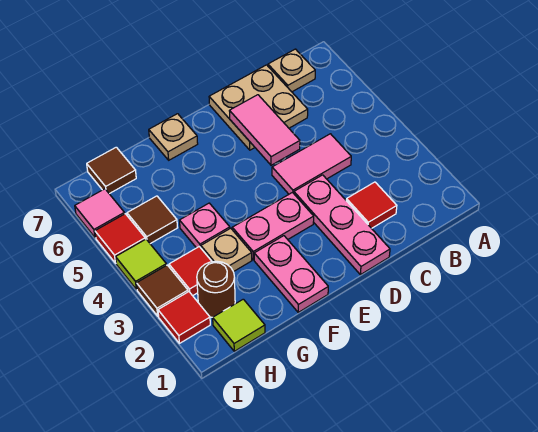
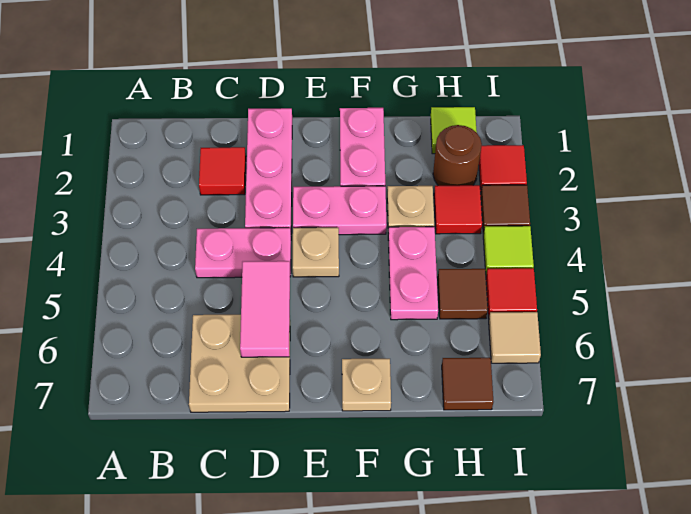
tan plate B7 level 1 -> tan plate E4 level 1
pink tile C4:D4 level 1 -> pink plate C4:D4 level 1
pink plate G4 level 1 -> pink plate G4:G5 level 1
pink tile I6 level 1 -> tan tile I6 level 1

